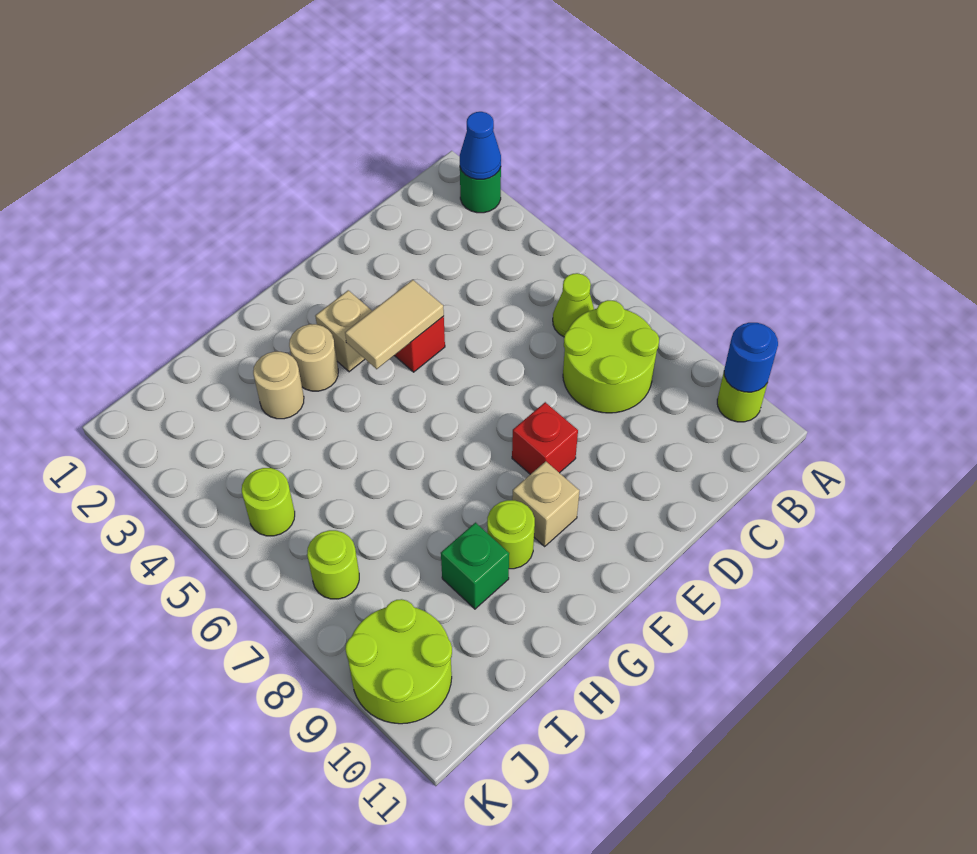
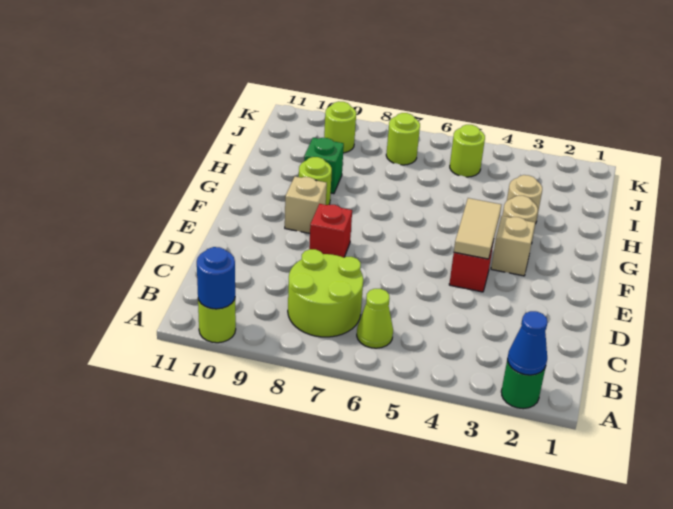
lime round brick J9:K10 level 1 -> lime round brick J9 level 1

